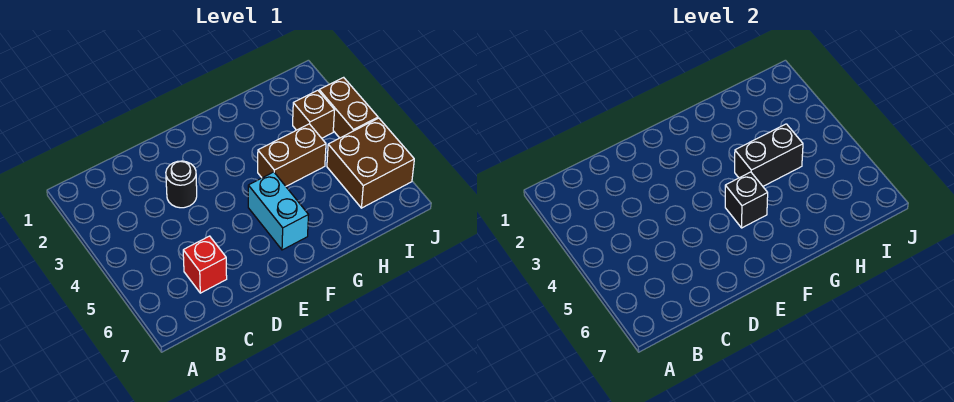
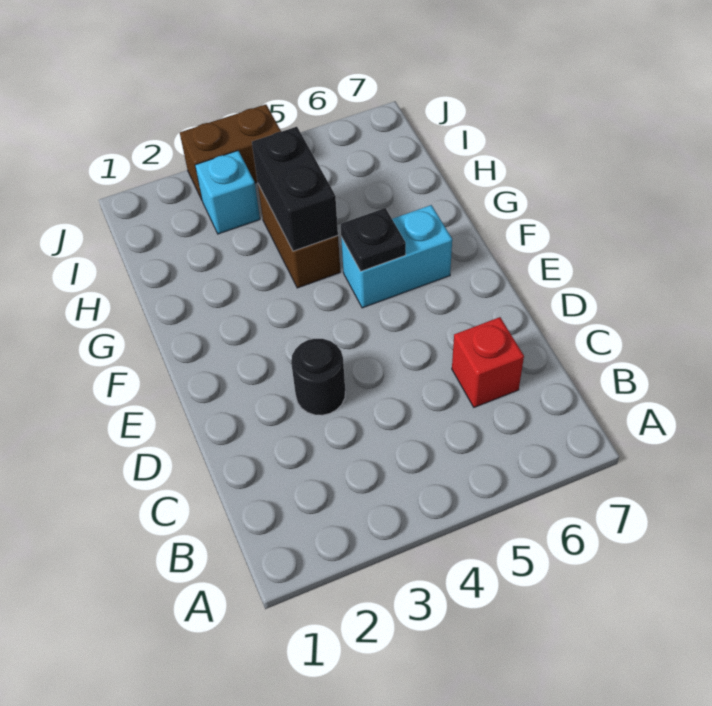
black brick F5 level 2 -> black plate F5 level 2
brown brick I3 level 1 -> cyan brick I3 level 1
brown brick I5:J6 level 1 -> none

